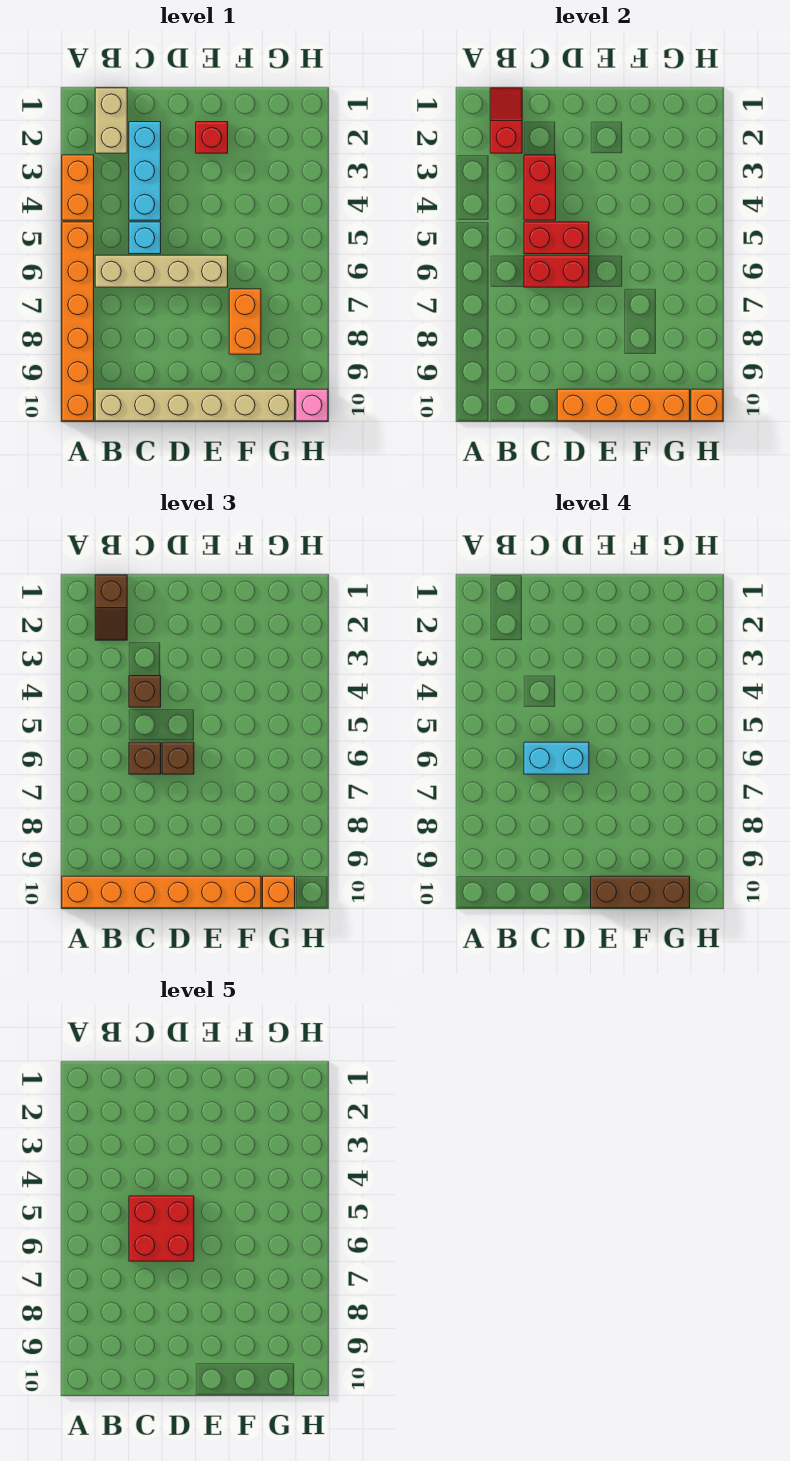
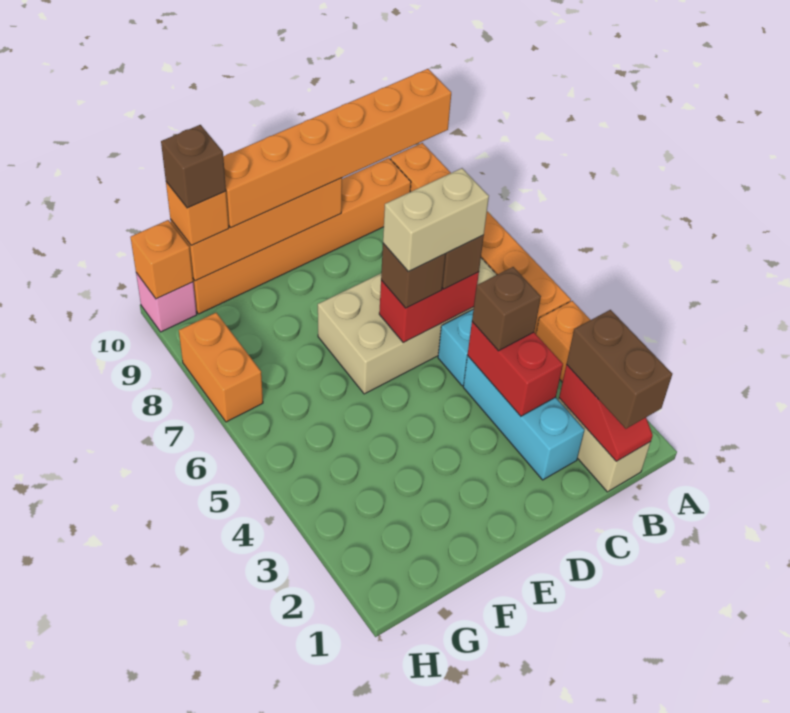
brown slope B1:B2 level 3 top 1 -> brown brick B1:B2 level 3
tan brick B6:E6 level 1 -> tan brick B6:E7 level 1
tan brick B10:G10 level 1 -> orange brick B10:G10 level 1
red brick C5:D5 level 2 -> none
red brick C5:D6 level 5 -> none
cyan brick C6:D6 level 4 -> tan brick C6:D6 level 4
red brick E2 level 1 -> none
brown brick E10:G10 level 4 -> brown brick G10 level 4
orange brick F7:F8 level 1 -> orange brick H7:H8 level 1

